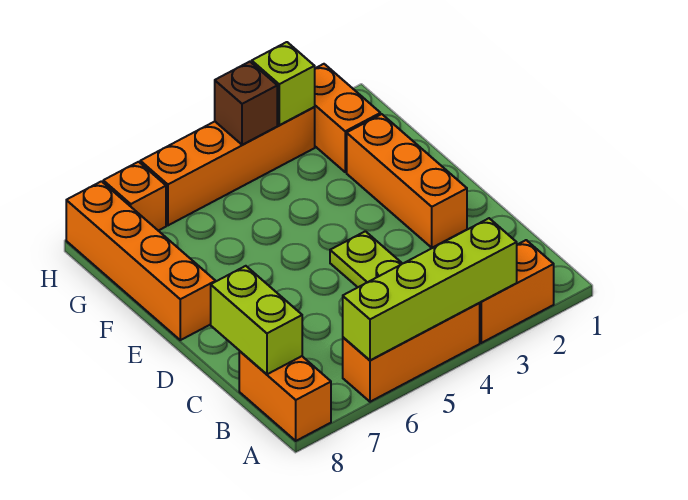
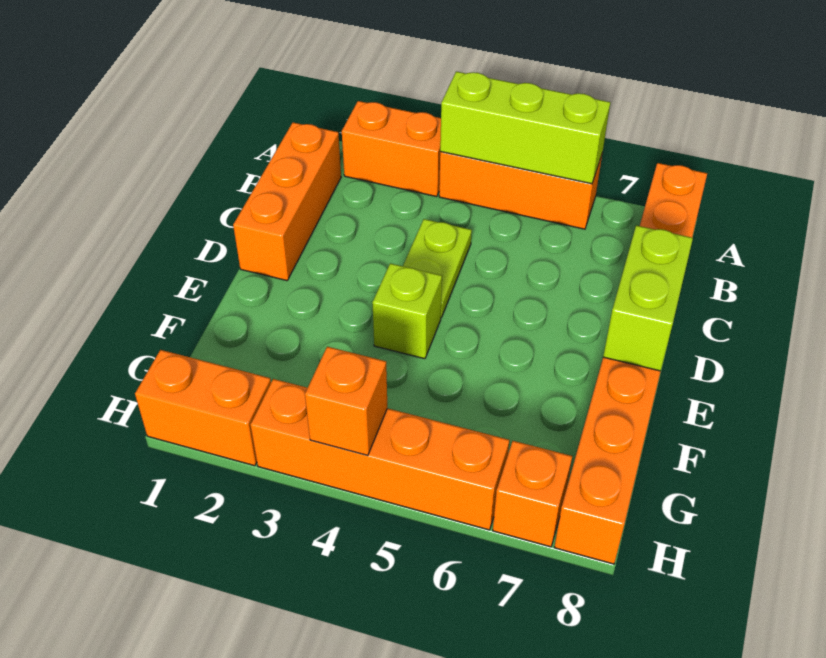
lime brick A3:A6 level 2 -> lime brick A4:A6 level 2
lime brick B8:C8 level 2 -> lime brick D8:E8 level 2
orange brick D2:F2 level 1 -> orange brick B1:D1 level 1
orange brick G2:H2 level 1 -> orange brick H1:H2 level 1
lime brick H3 level 2 -> lime brick E4 level 1
brown brick H4 level 2 -> orange brick H4 level 2

